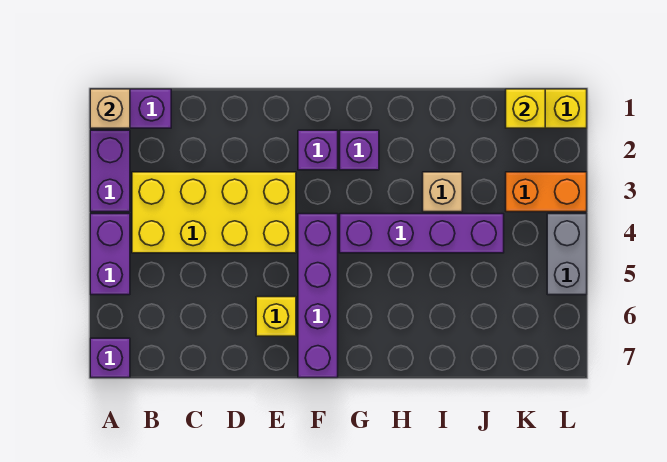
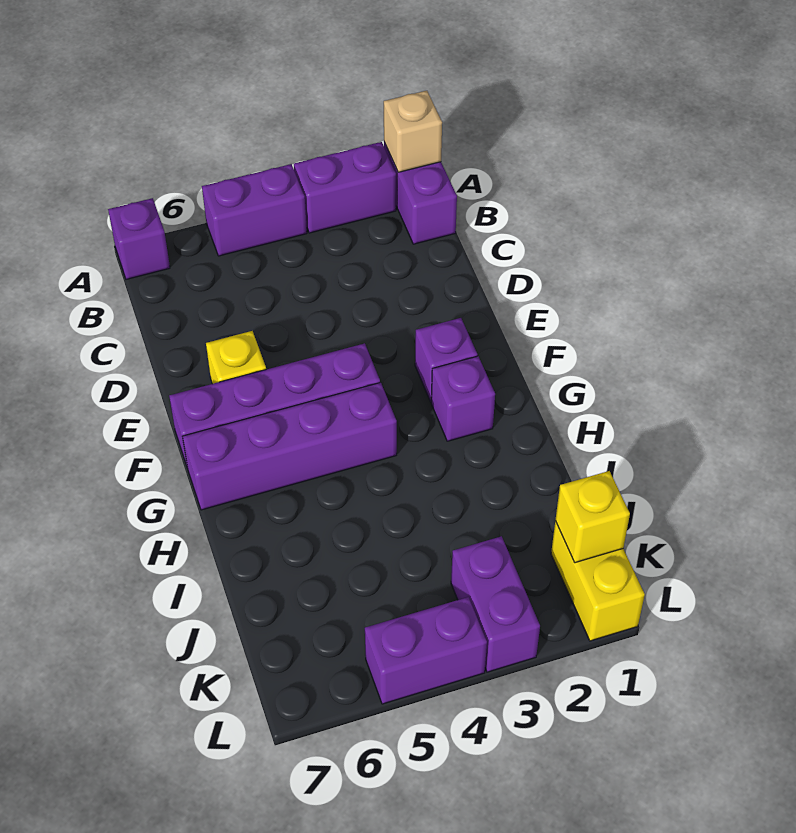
yellow brick B3:E4 level 1 -> none
purple brick G4:J4 level 1 -> purple brick G4:G7 level 1
tan brick I3 level 1 -> none
orange brick K3:L3 level 1 -> purple brick K3:L3 level 1
grey brick L4:L5 level 1 -> purple brick L4:L5 level 1

